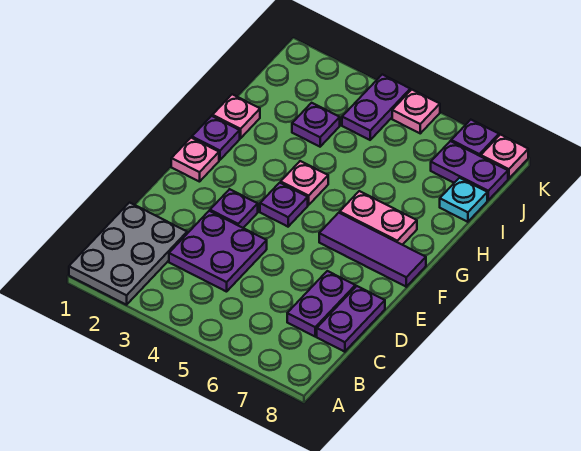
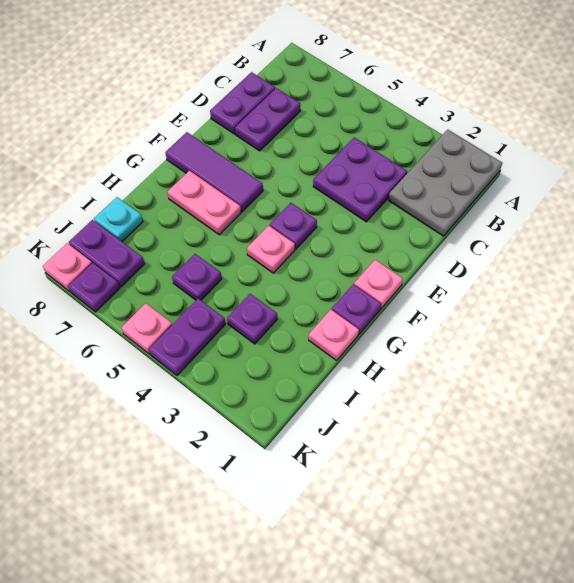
purple plate E3 level 1 -> purple plate I5 level 1

